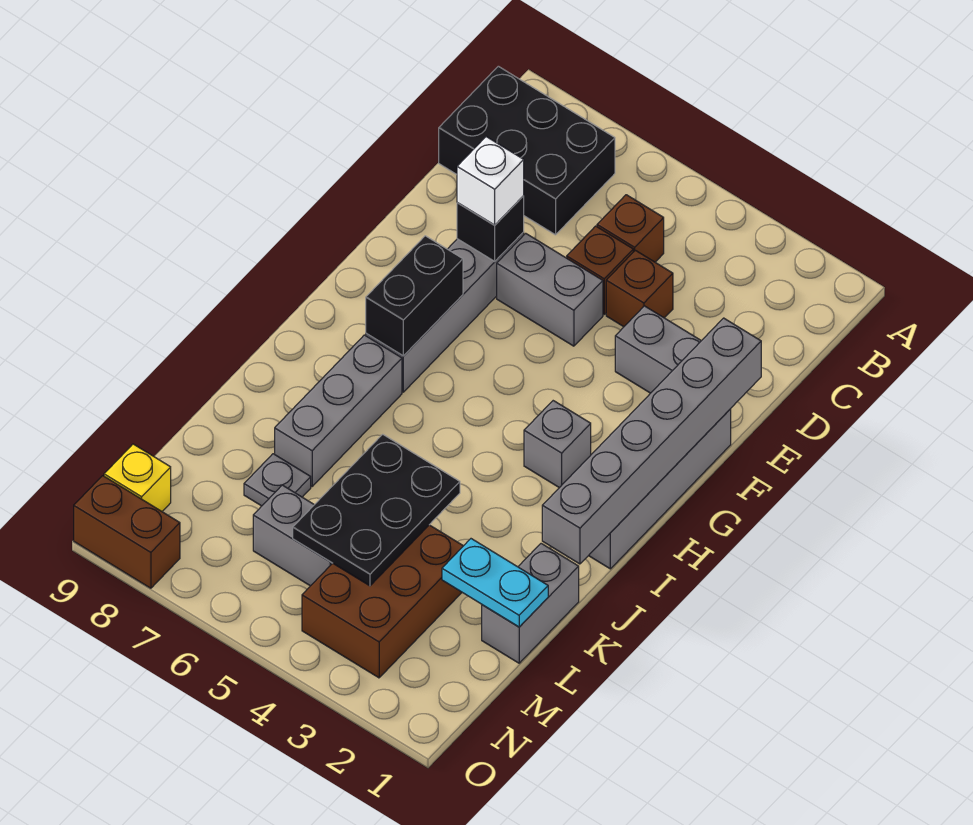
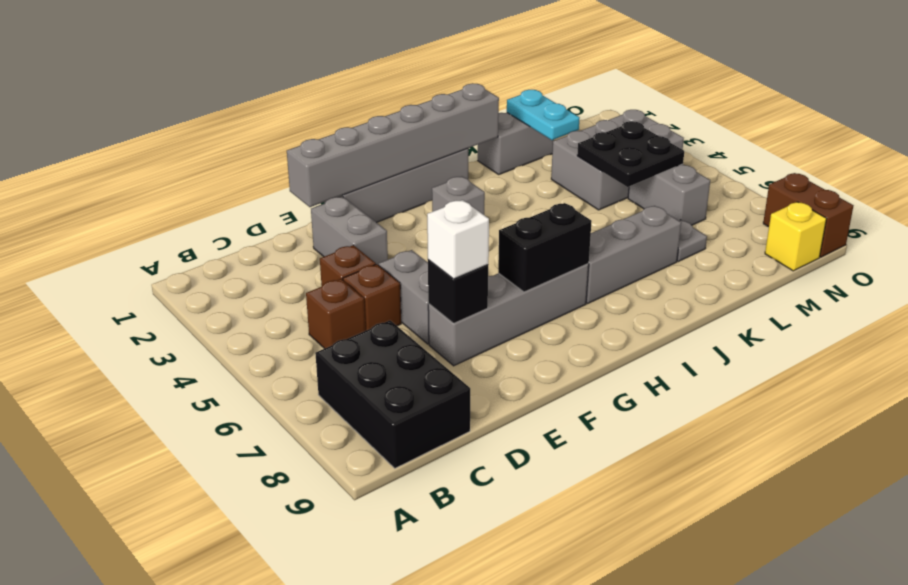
black plate K4:M5 level 2 -> black plate L4:M5 level 2
brown brick L3:N4 level 1 -> grey brick L3:N4 level 1

